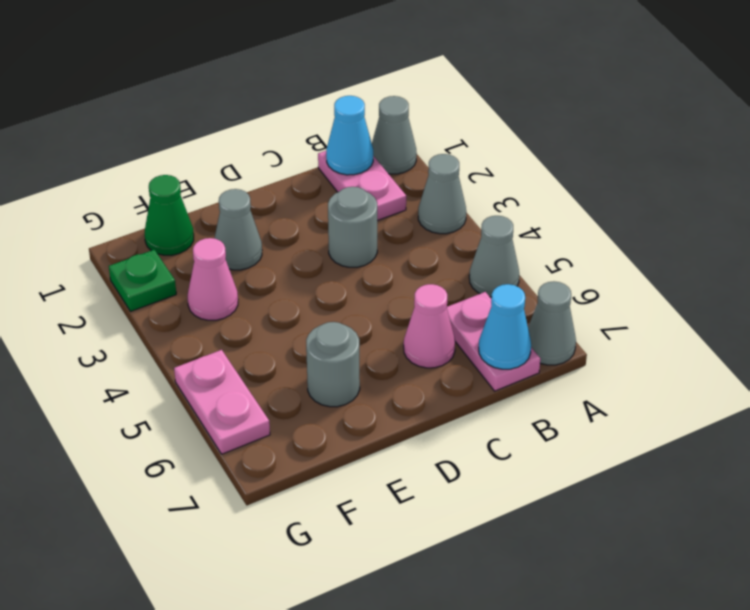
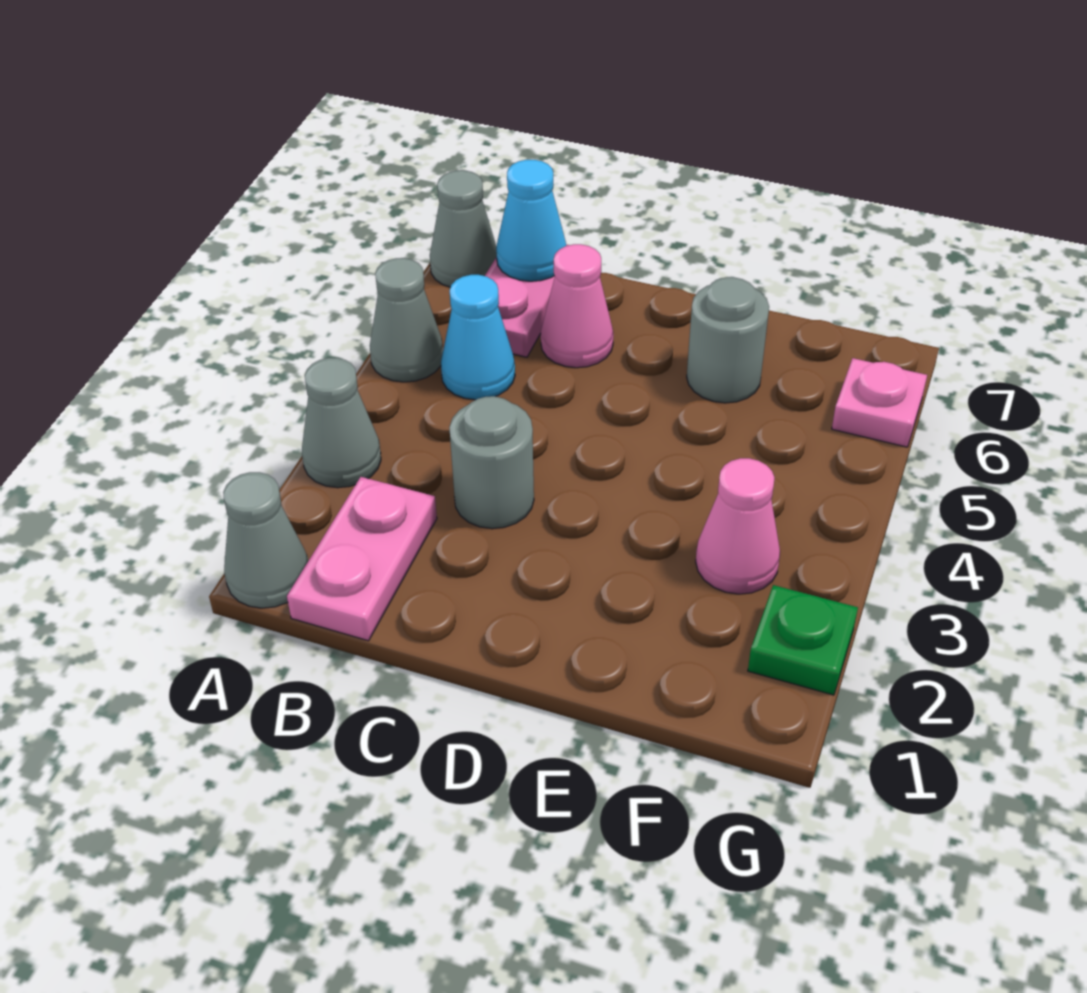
cyan cone B1 level 2 -> cyan cone B5 level 1
grey cone E2 level 1 -> none
green cone F1 level 1 -> none
pink plate G5:G6 level 1 -> pink plate G6 level 1

